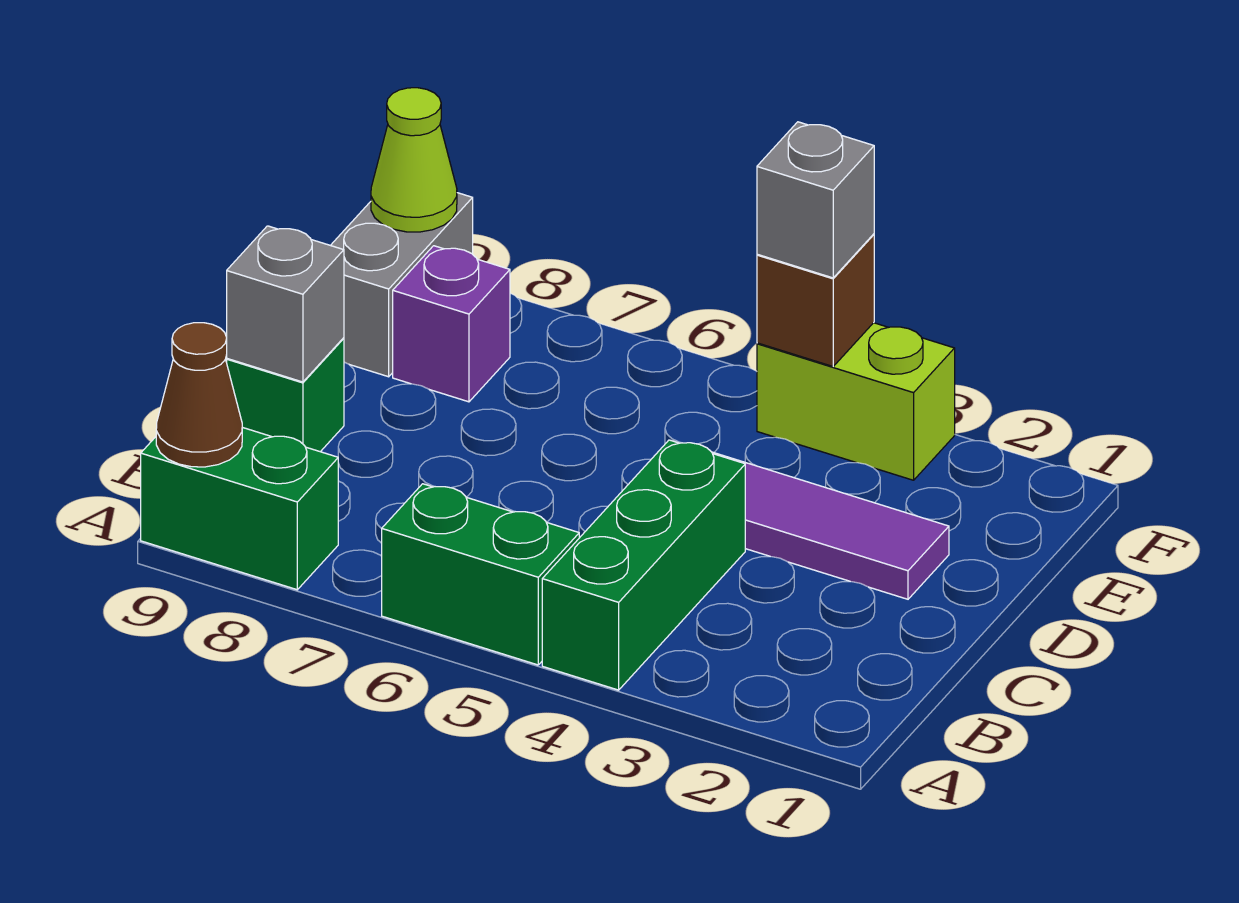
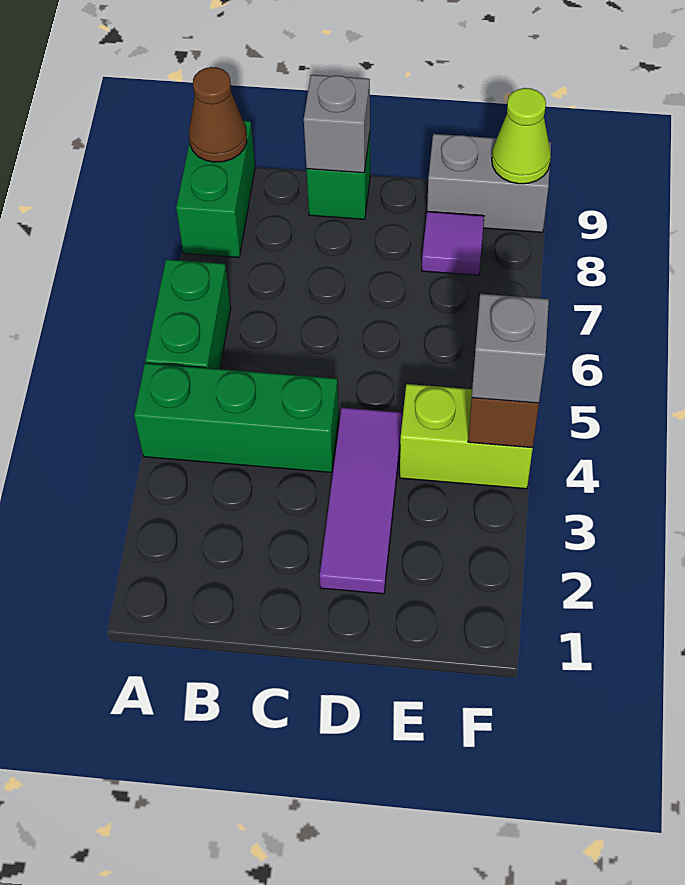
purple brick E8 level 1 -> purple tile E8 level 1
lime brick F3:F4 level 1 -> lime brick E4:F4 level 1

